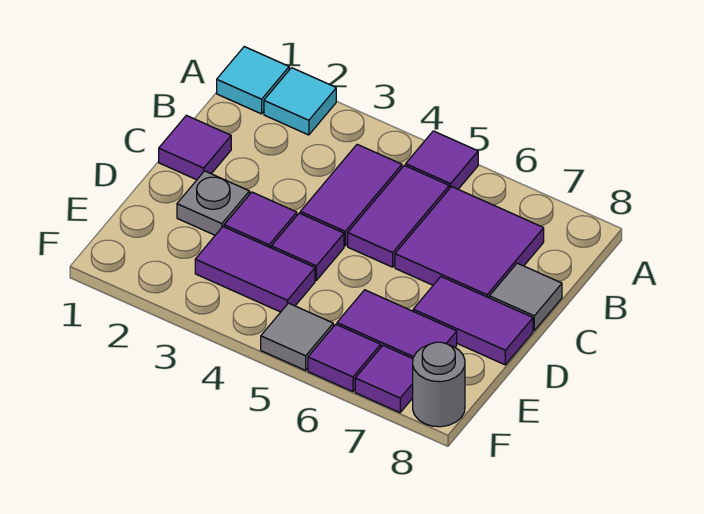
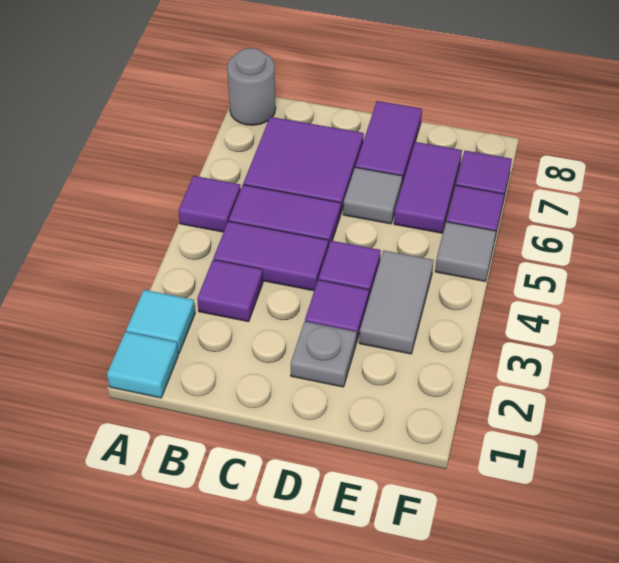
purple tile C1 level 1 -> purple tile B3 level 1
grey tile C8 level 1 -> grey tile D6 level 1
purple tile E3:E4 level 1 -> grey tile E3:E4 level 1
grey round brick F8 level 1 -> grey round brick A8 level 1

